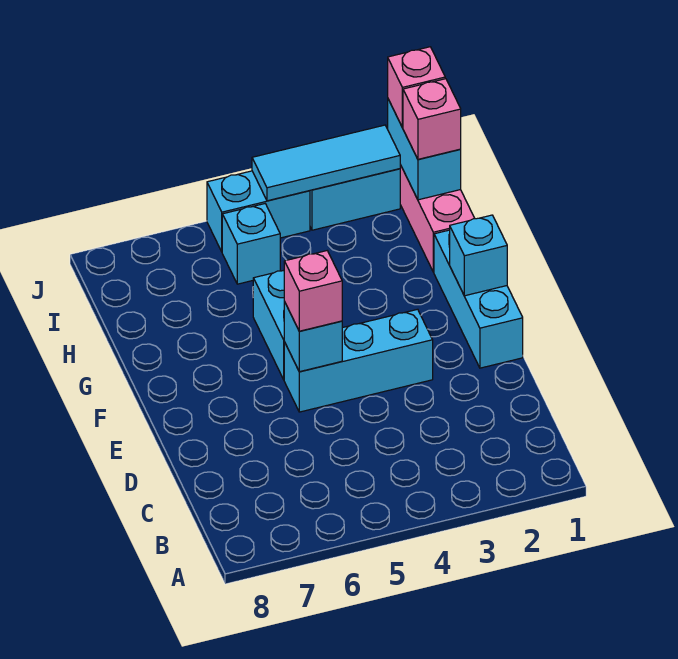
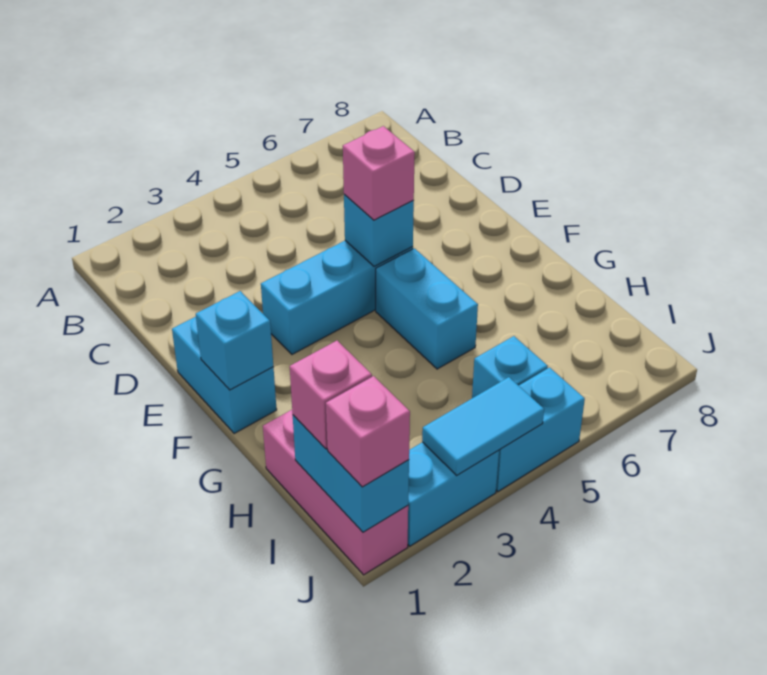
cyan brick E1:G1 level 1 -> cyan brick E1:F1 level 1
cyan tile J2:J4 level 2 -> cyan tile J3:J4 level 2

